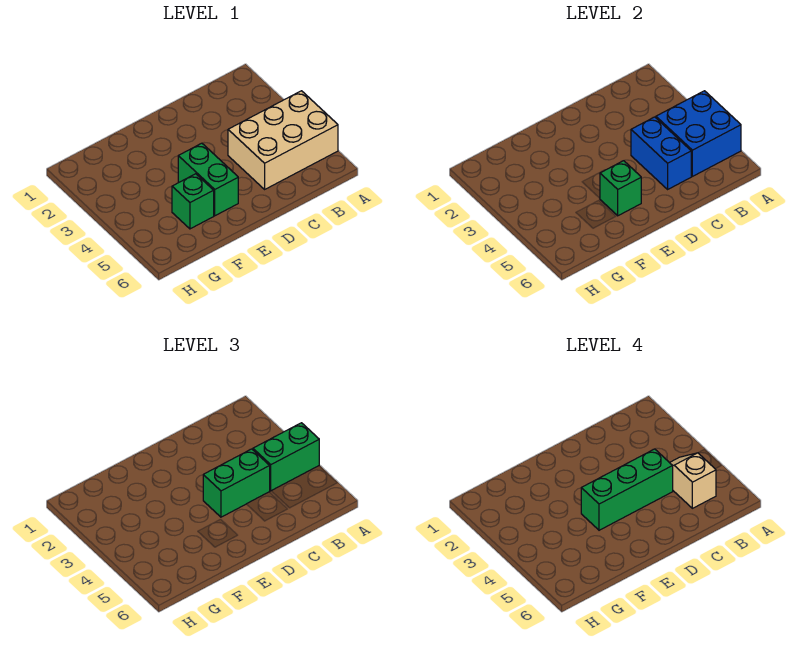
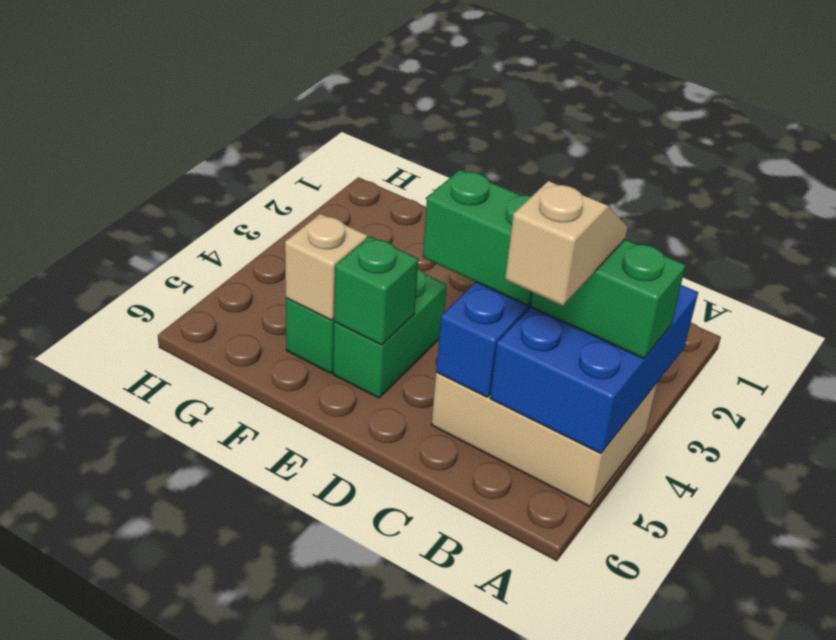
blue brick A4:B5 level 2 -> blue brick A3:B5 level 2
green brick C4:E4 level 4 -> none
none -> tan brick F5 level 2

